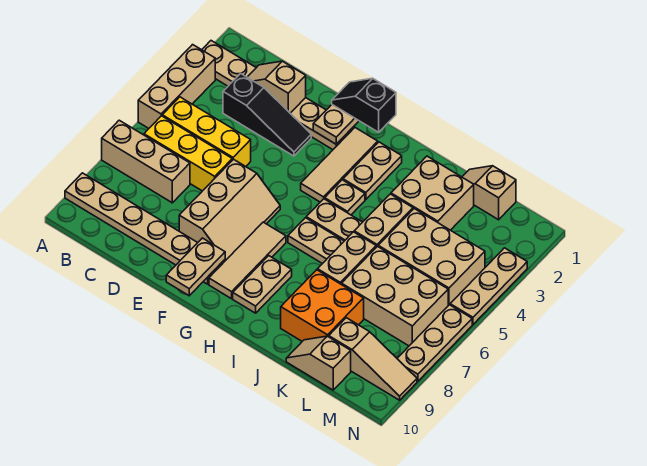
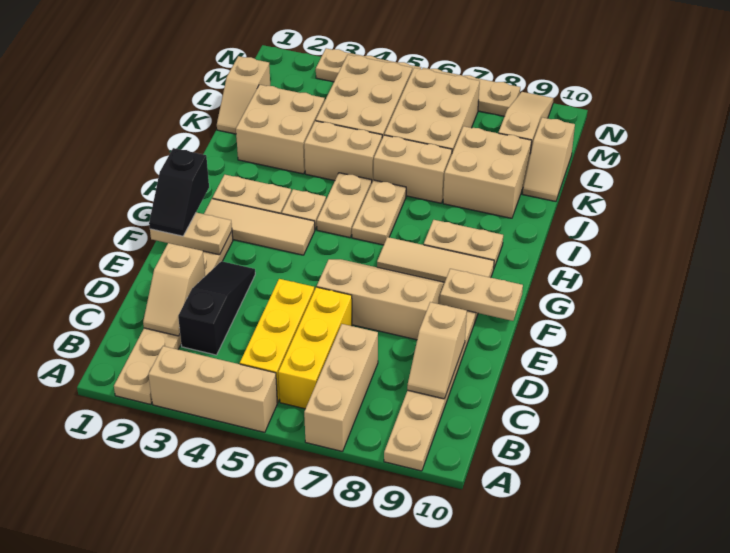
none -> tan slope C9:D9 level 2 top D
orange brick J8:K9 level 1 -> tan brick J8:K9 level 1

